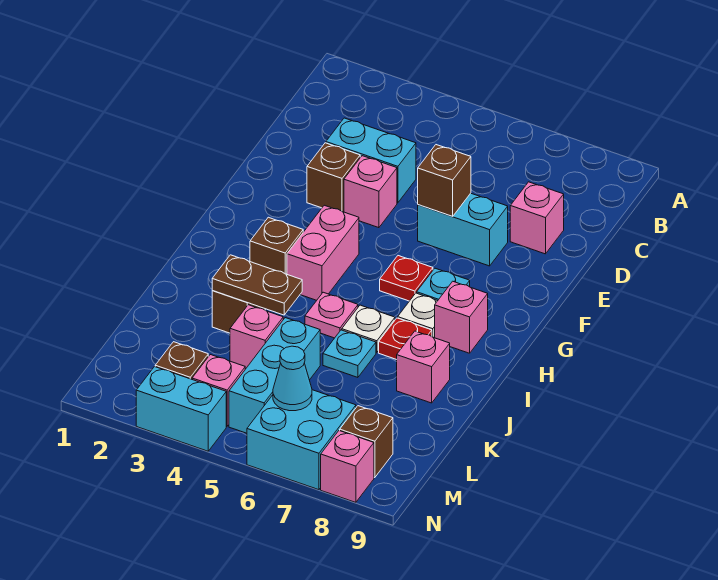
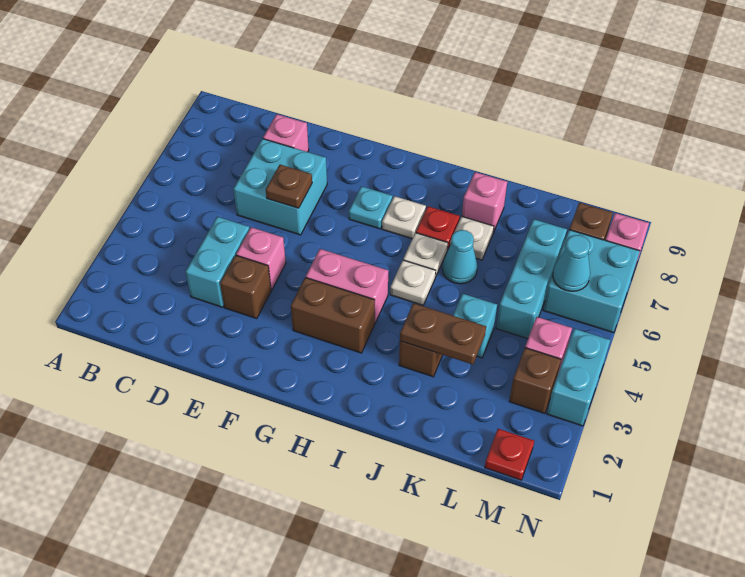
cyan brick E6:E7 level 1 -> cyan brick D6:E7 level 1
brown brick E6 level 2 -> brown plate E6 level 2
red plate G6 level 1 -> red plate M1 level 1
brown brick H3 level 1 -> brown brick G3:H3 level 1
pink brick H8 level 1 -> none
pink plate I5 level 1 -> white plate I5 level 1
brown plate J3:J4 level 2 -> brown plate J3:K3 level 2
cyan plate J6 level 1 -> cyan cone J6 level 1
none -> white plate J7 level 1
pink brick K4 level 1 -> cyan brick K4 level 1
cyan brick K5:M5 level 1 -> cyan brick L5:L7 level 1

